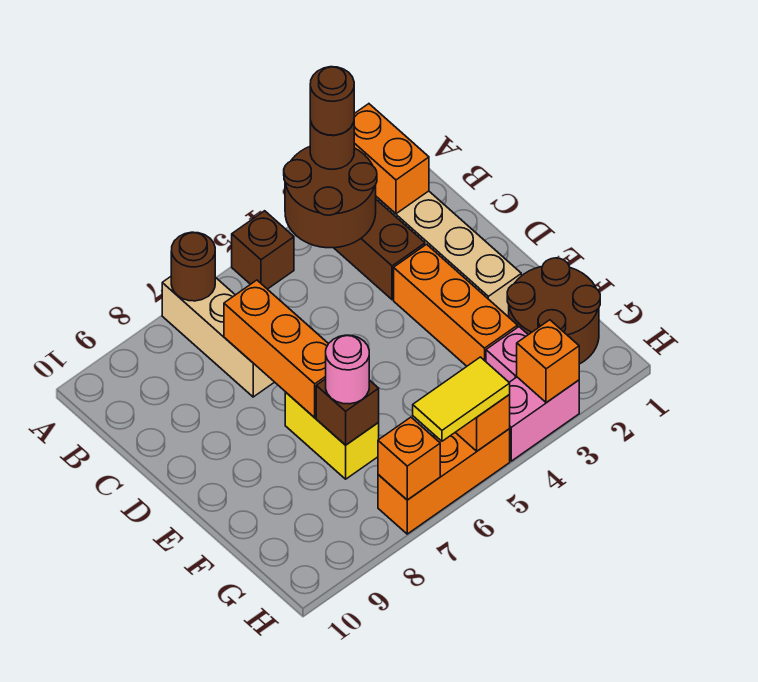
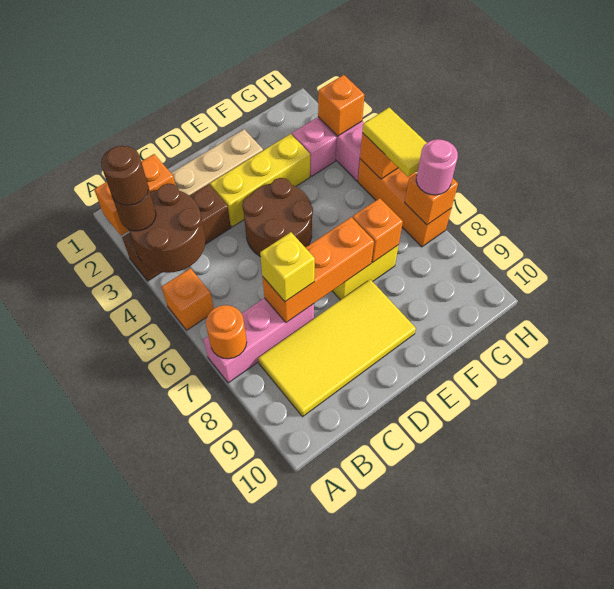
brown brick A5 level 1 -> orange brick A5 level 1
tan brick A7:C7 level 1 -> pink brick A7:C7 level 1
brown round brick A7 level 2 -> orange round brick A7 level 2
none -> yellow tile B8:E9 level 1
none -> yellow brick C7 level 3
orange brick D3:F3 level 1 -> yellow brick D3:F3 level 1
brown round brick F1:G2 level 1 -> brown round brick D4:E5 level 1
brown brick F7 level 2 -> orange brick F7 level 2
pink round brick F7 level 3 -> pink round brick H7 level 3

